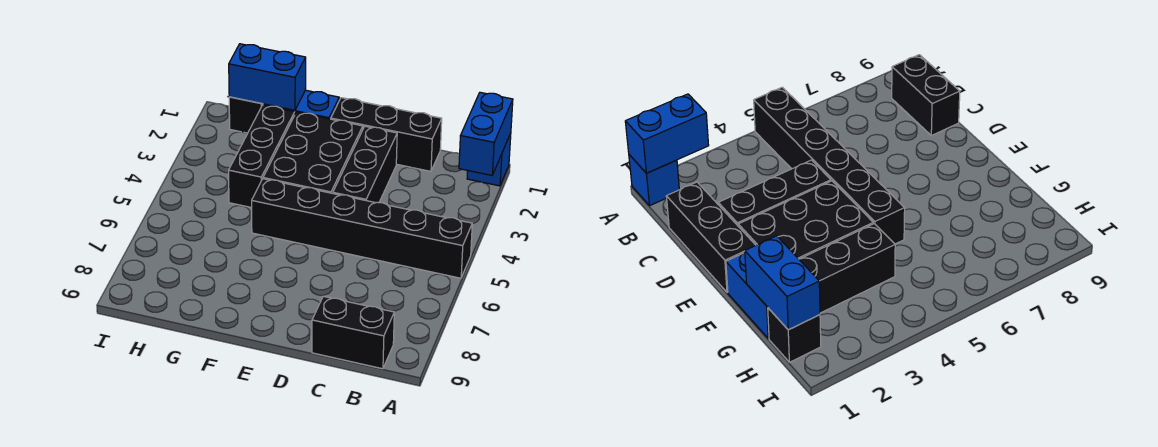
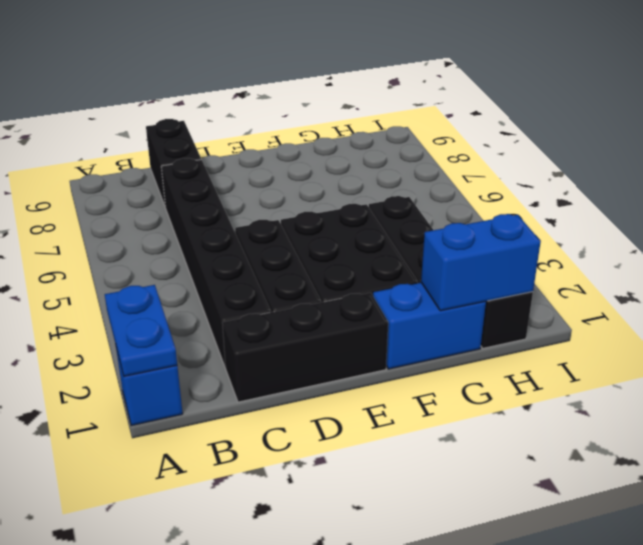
blue brick A1:A2 level 2 -> blue plate A1:A2 level 2
black brick A5:F5 level 1 -> black brick C2:C7 level 1
black brick B9:C9 level 1 -> black brick C8:C9 level 1

